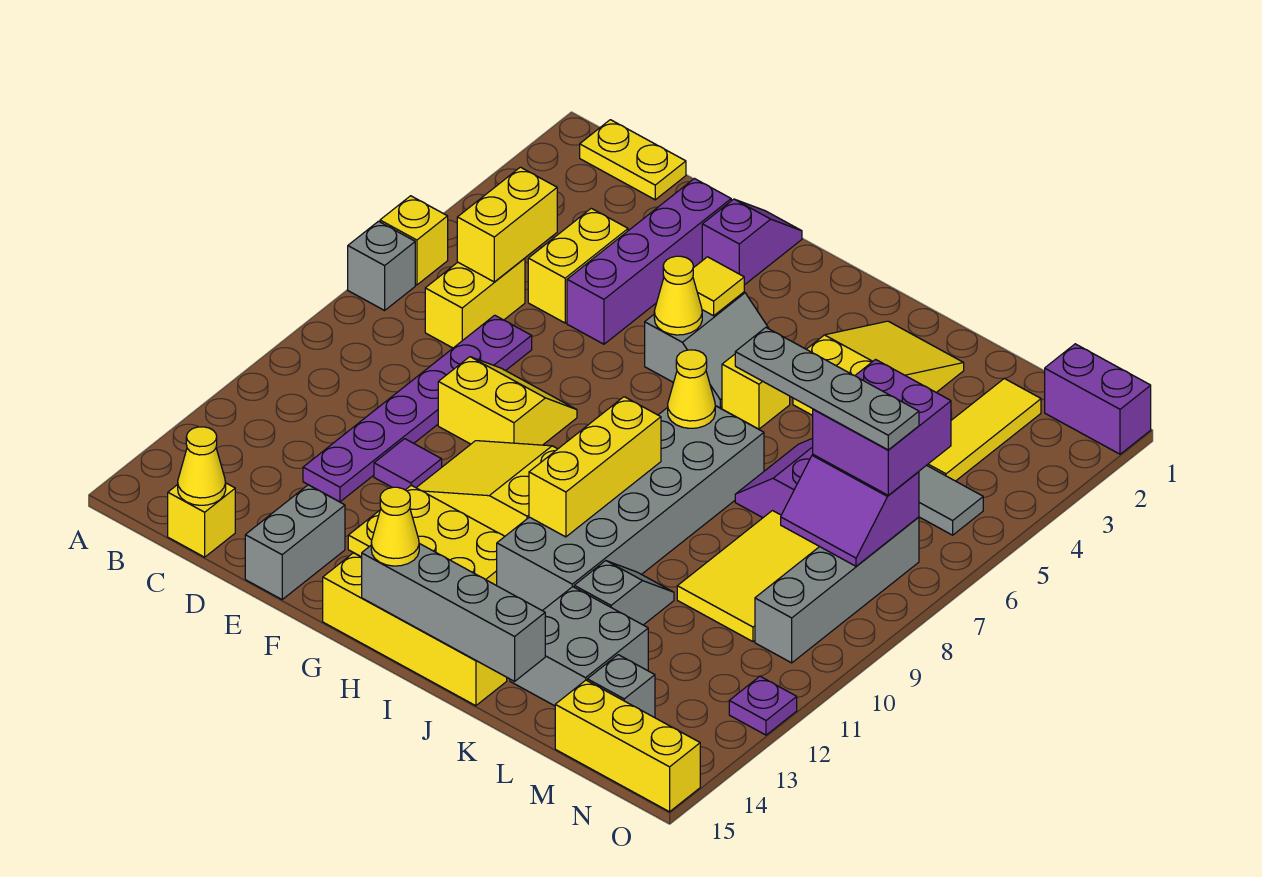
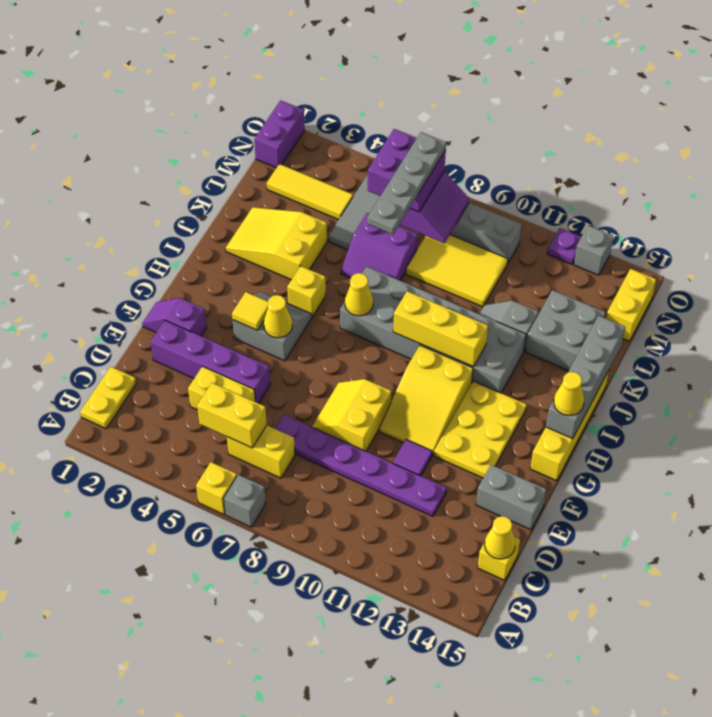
grey brick M14 level 1 -> grey brick O13 level 1
yellow brick M15:O15 level 1 -> yellow brick M15:N15 level 1

